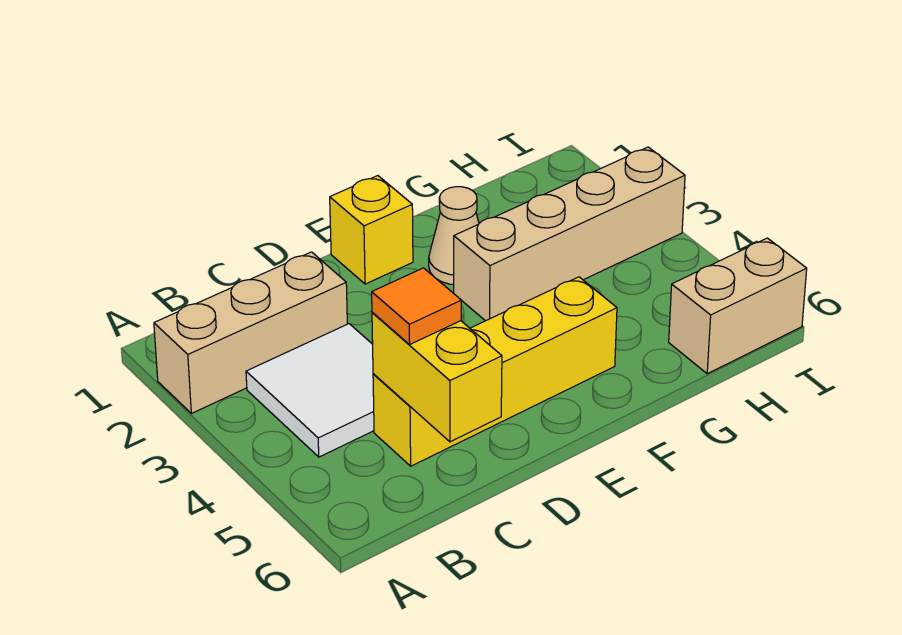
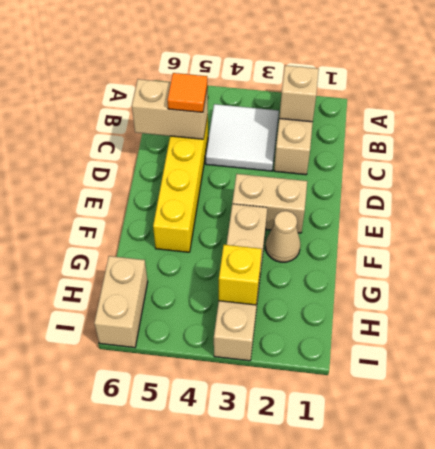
none -> tan brick B2 level 2
yellow brick C5:C6 level 2 -> tan brick C5:C6 level 2
yellow brick E1 level 1 -> yellow brick H3 level 2
none -> tan brick E2:E3 level 1

